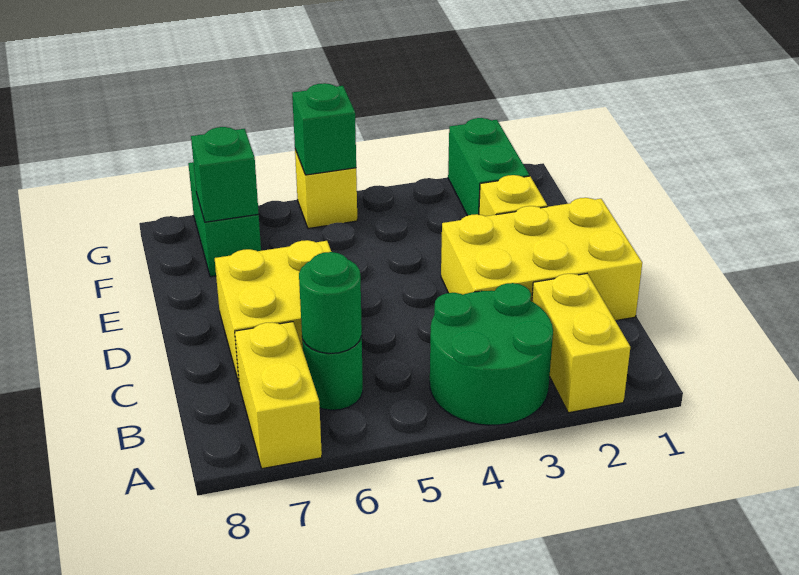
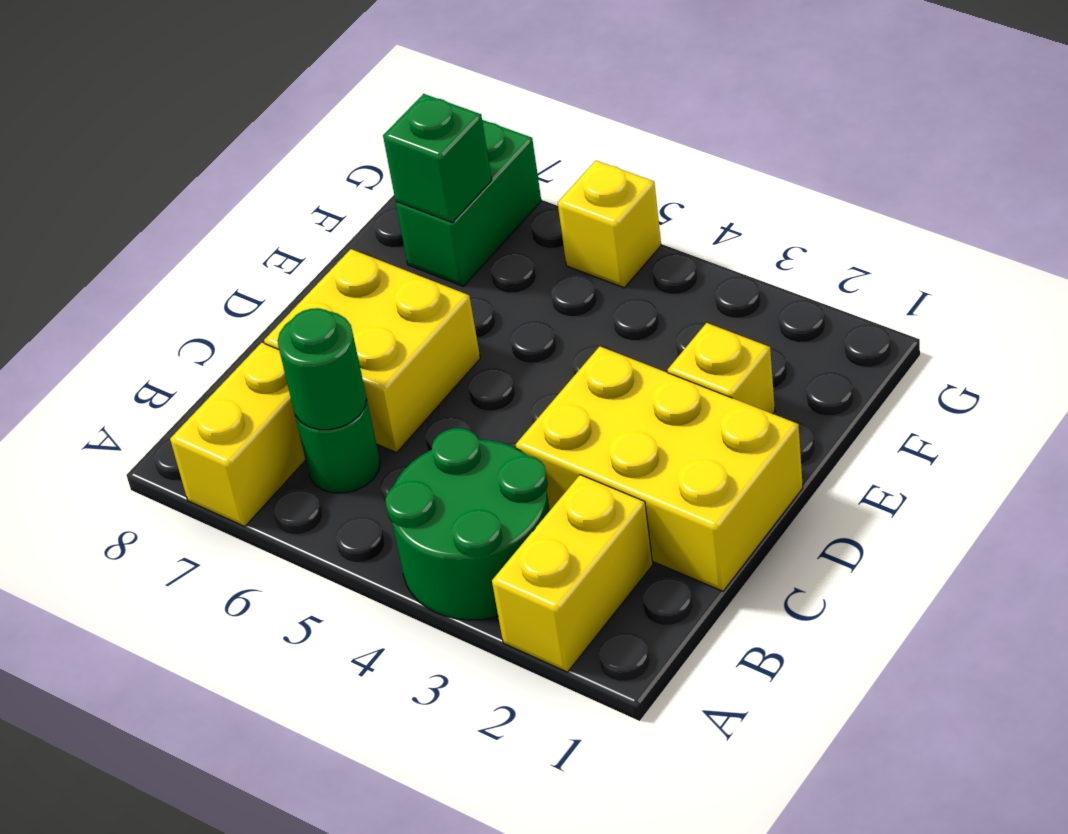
green brick F2:G2 level 1 -> none
green brick G5 level 2 -> none

